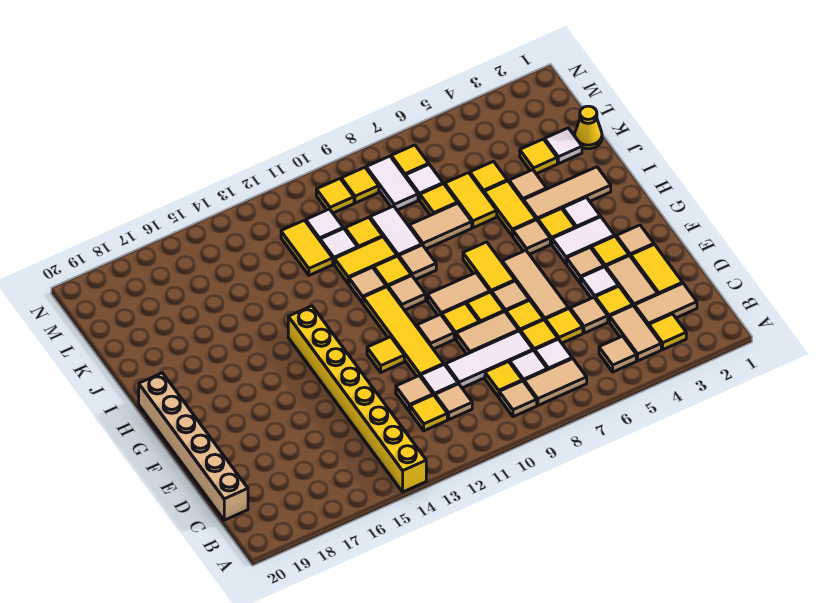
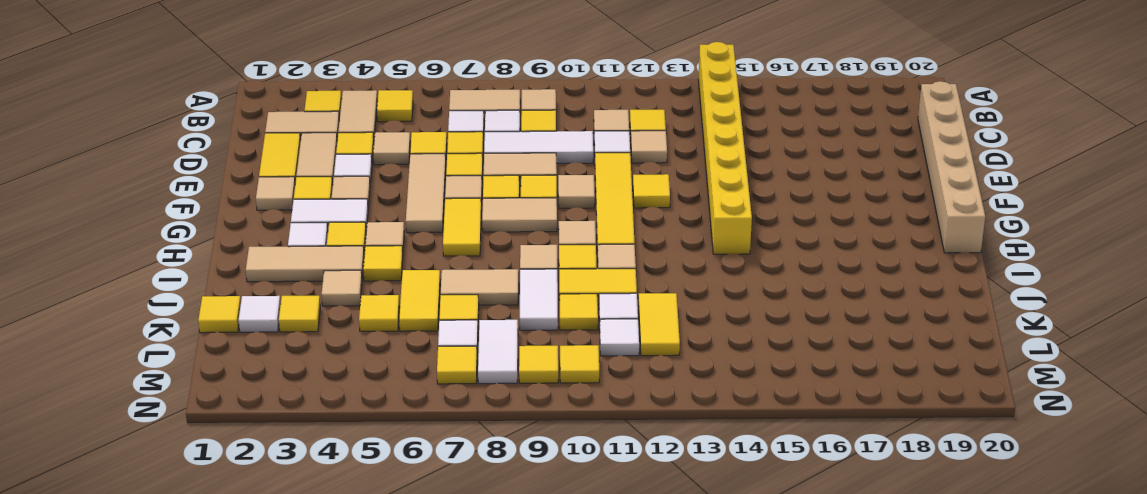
tan tile B5 level 1 -> yellow tile B5 level 1
yellow tile I5:J5 level 1 -> yellow tile I5 level 1
yellow cone K1 level 1 -> yellow tile K1 level 1

